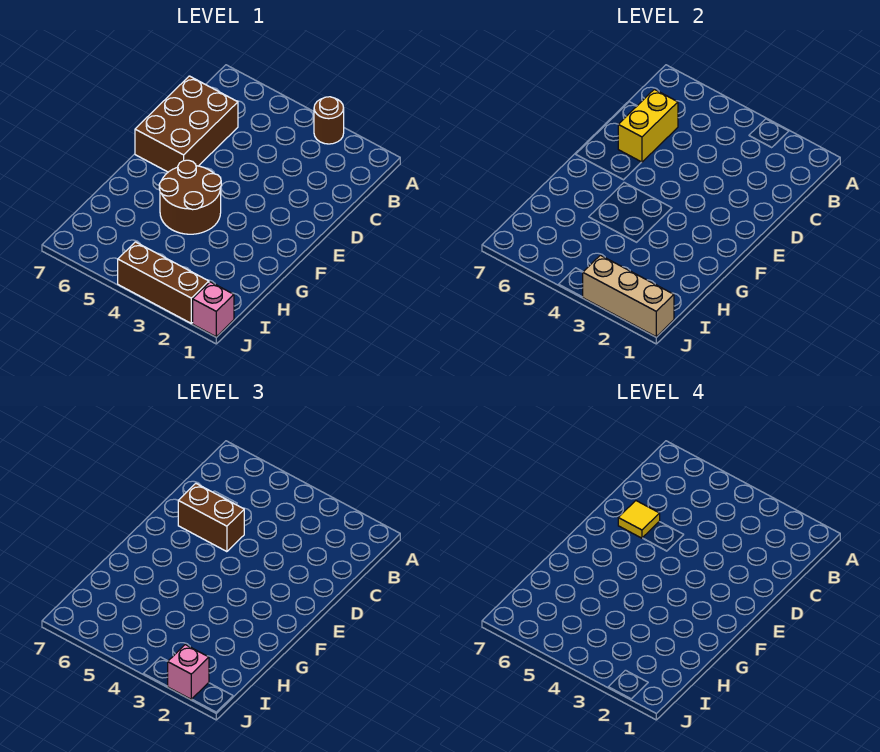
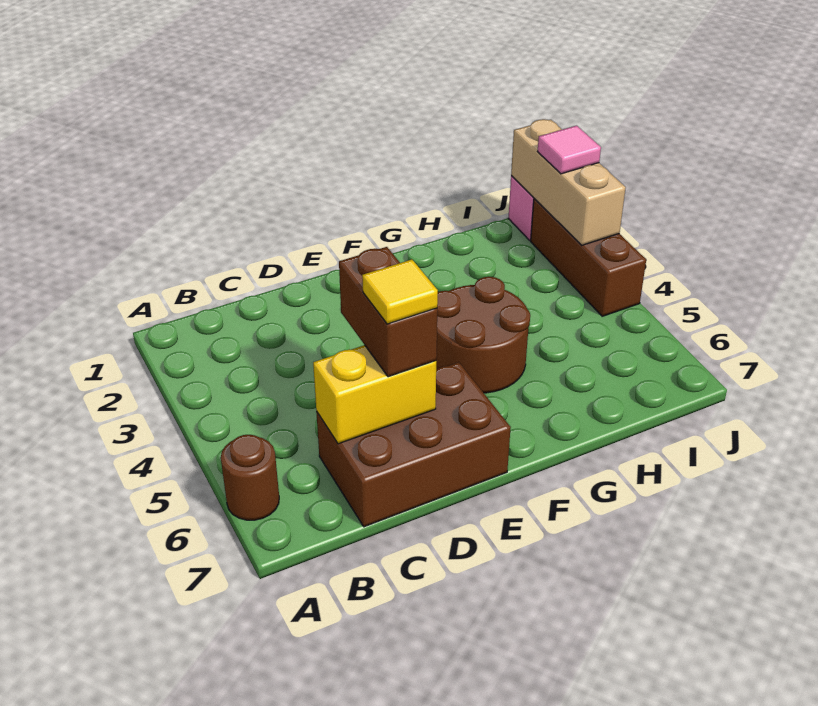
brown round brick A3 level 1 -> brown round brick A6 level 1
pink brick J2 level 3 -> pink tile J2 level 3

